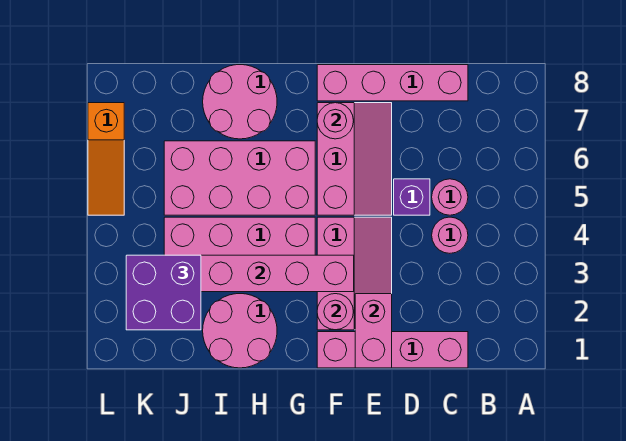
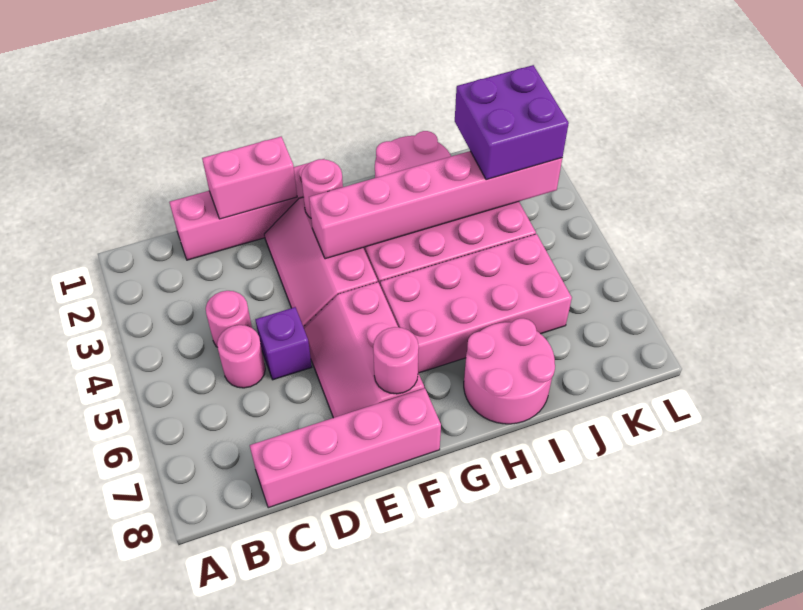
pink brick E1:E2 level 2 -> pink brick D1:E1 level 2
orange slope L5:L7 level 1 top 7 -> none

